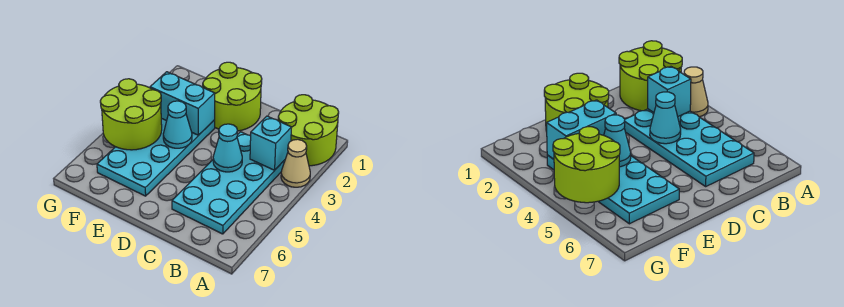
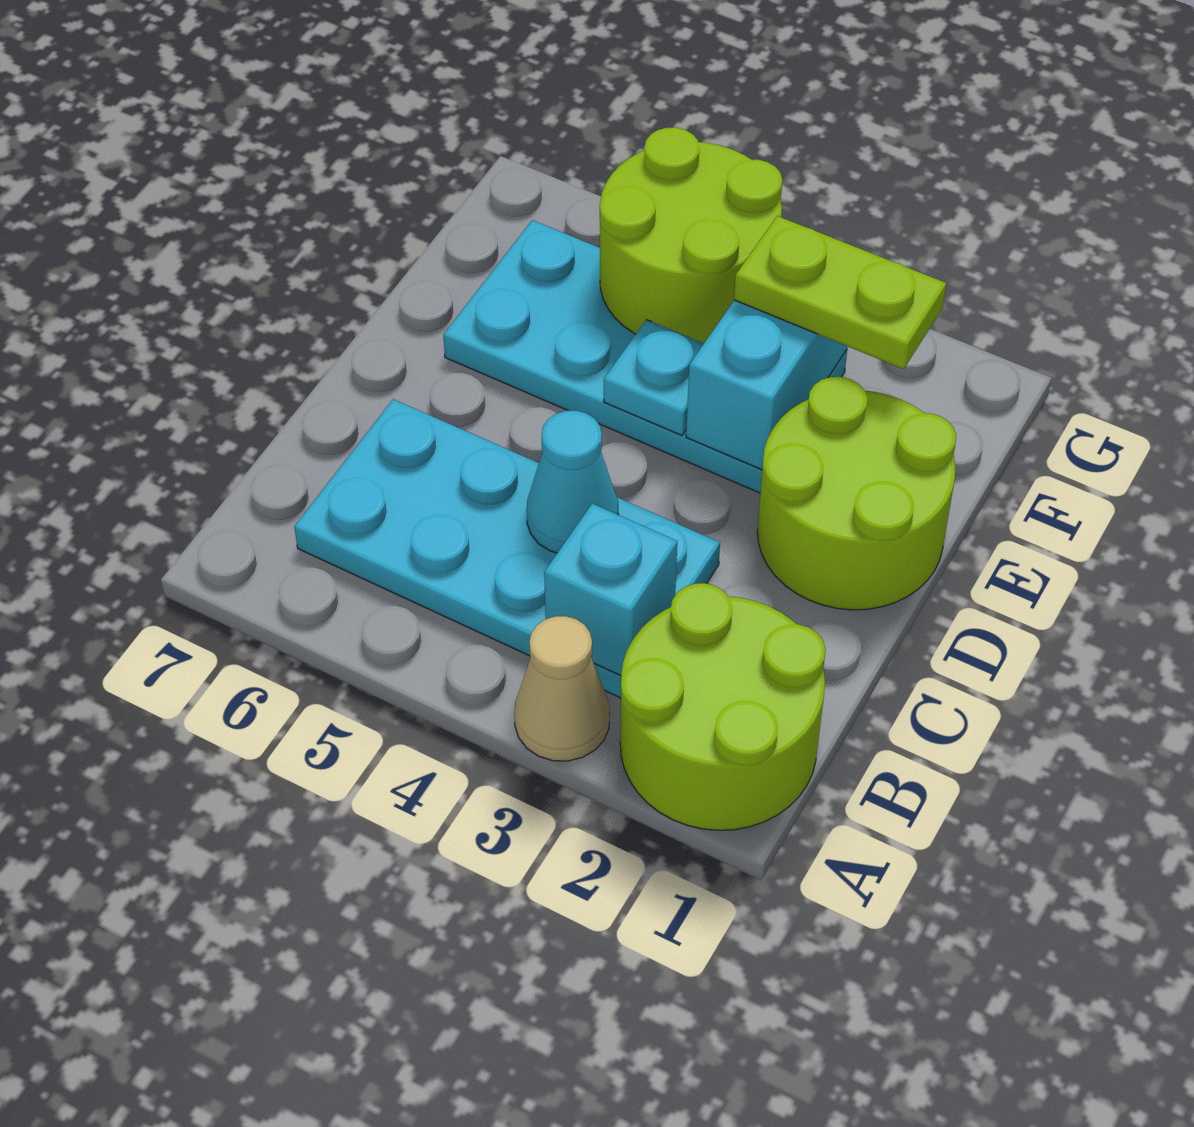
cyan cone E4 level 2 -> cyan plate E4 level 2
none -> lime plate F2:F3 level 3

